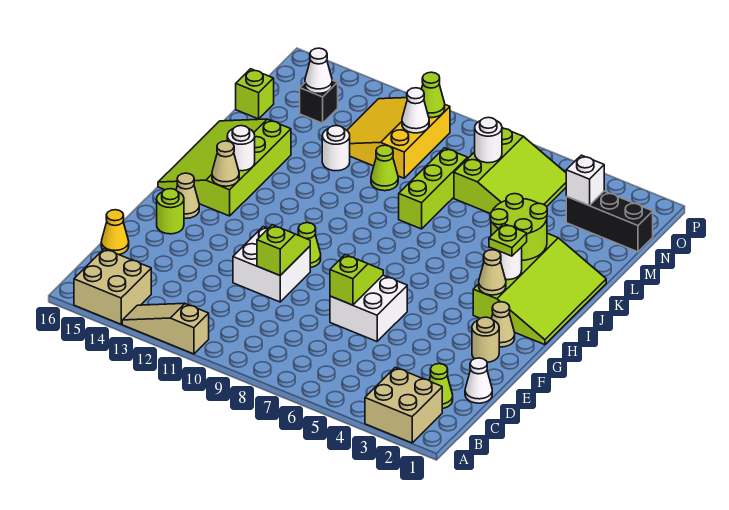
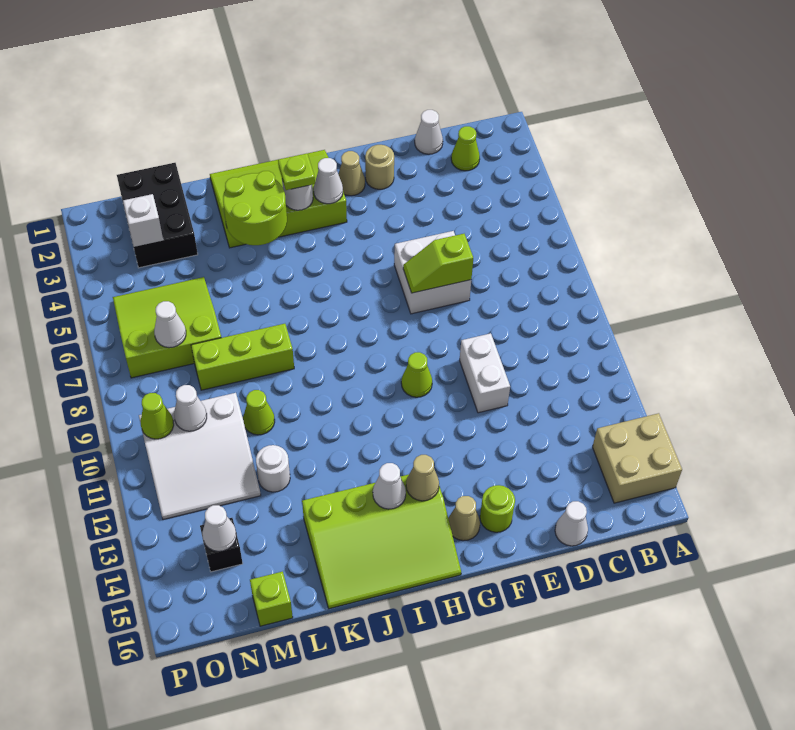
tan brick A2:B3 level 1 -> none
tan slope A11:A13 level 1 top 11 -> none
yellow cone D16 level 1 -> white cone D16 level 1
white brick E10:F11 level 1 -> white brick E10:E11 level 1
lime slope E10:F10 level 2 top E -> none
tan cone H3 level 2 -> white cone H3 level 2
white round brick I14 level 2 -> white cone I14 level 2
yellow slope M10:O12 level 1 top 10 -> white slope M10:O12 level 1 top 10
black brick N1:N3 level 1 -> black brick M1:N3 level 1
white round brick N7 level 2 -> white cone N7 level 2

